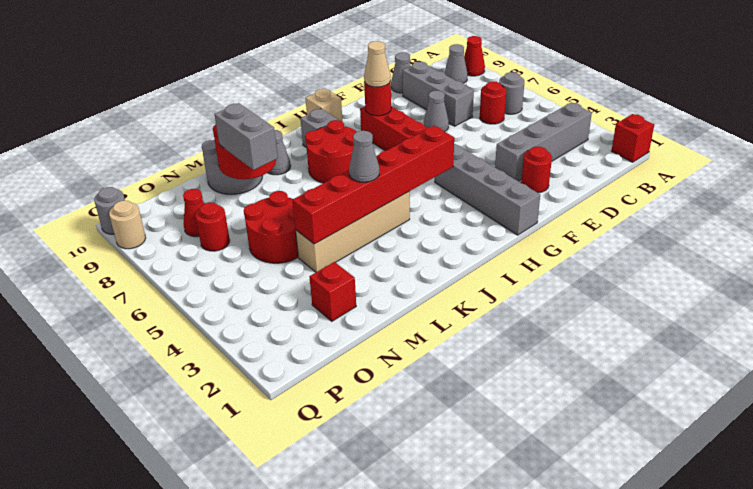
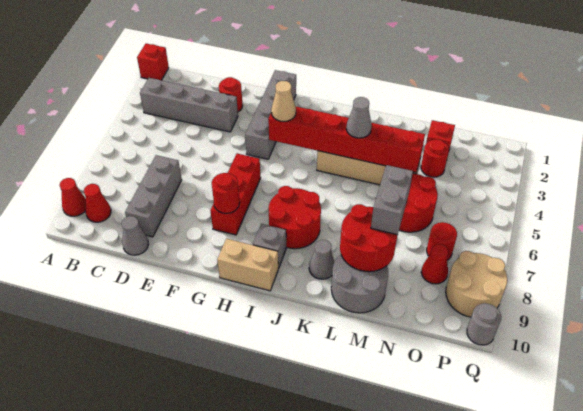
grey round brick B6 level 1 -> none
grey cone B9 level 1 -> red cone B9 level 1
red round brick C6 level 1 -> red round brick N3 level 1
grey cone E7 level 1 -> none
tan cone G8 level 3 -> tan cone H4 level 3
tan brick H10 level 1 -> tan brick H10:I10 level 1
tan round brick Q9 level 1 -> tan round brick P8:Q9 level 1

